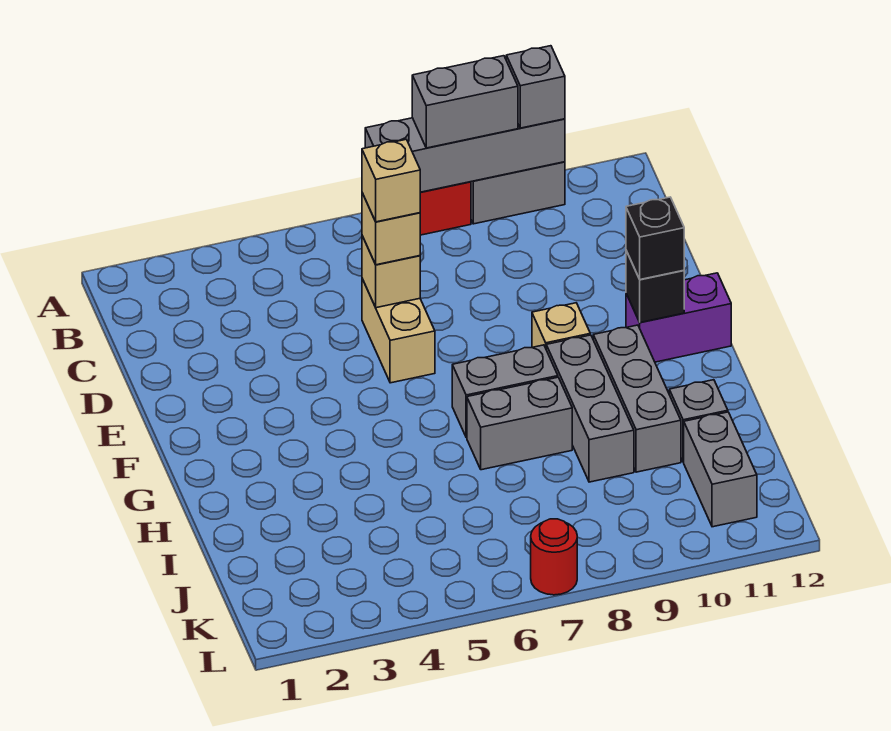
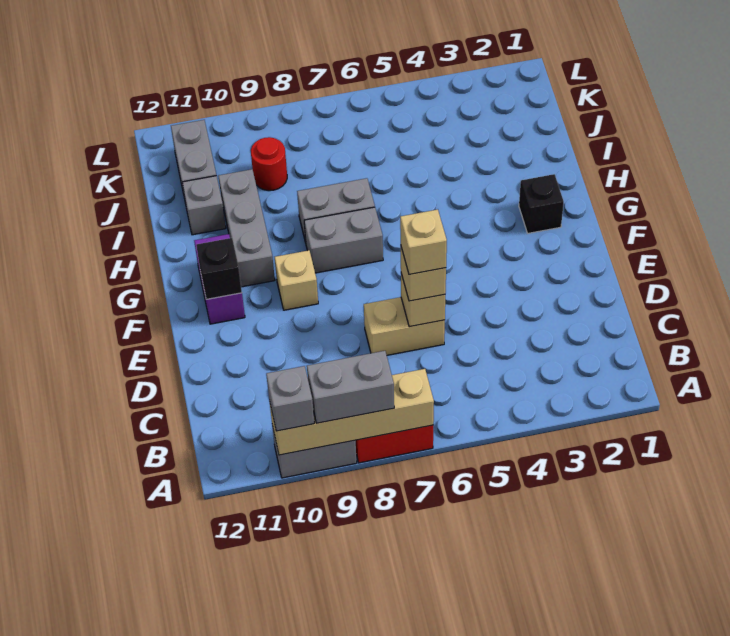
grey brick A7:A10 level 2 -> tan brick A7:A10 level 2
tan brick D6:E6 level 1 -> tan brick D6:D7 level 1
purple brick F11:F12 level 1 -> purple brick F11:G11 level 1
black brick F11 level 3 -> black brick G2 level 1
grey brick G9:I9 level 1 -> none
red round brick L7 level 1 -> red round brick J9 level 1

